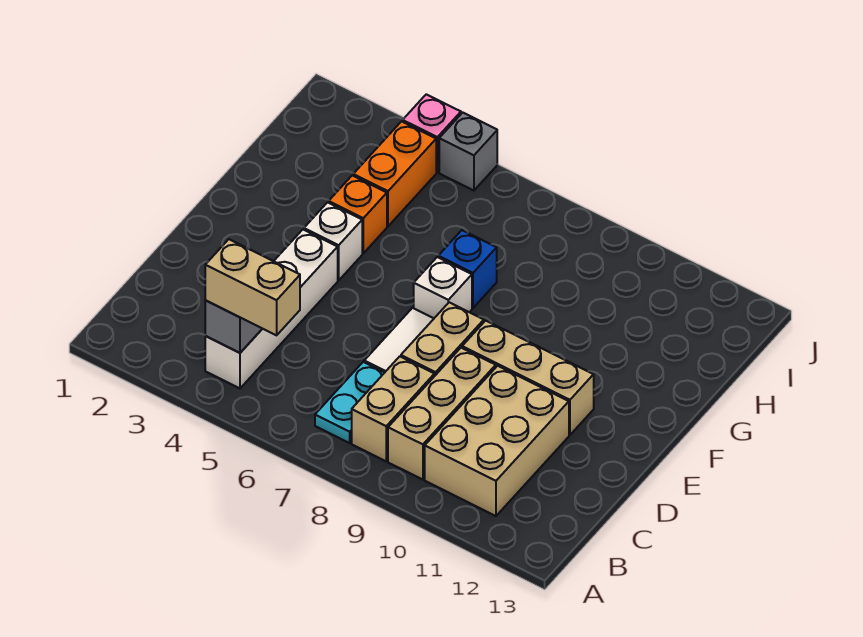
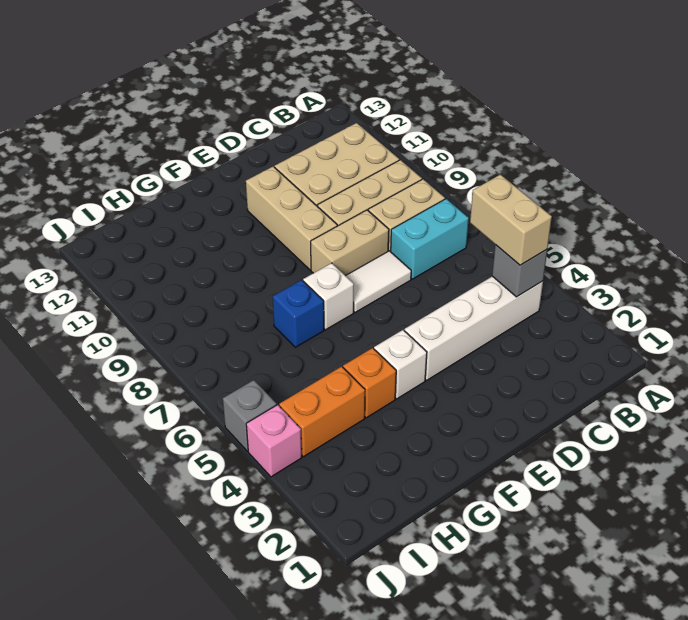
cyan plate B7:C7 level 1 -> cyan brick B7:C7 level 1

